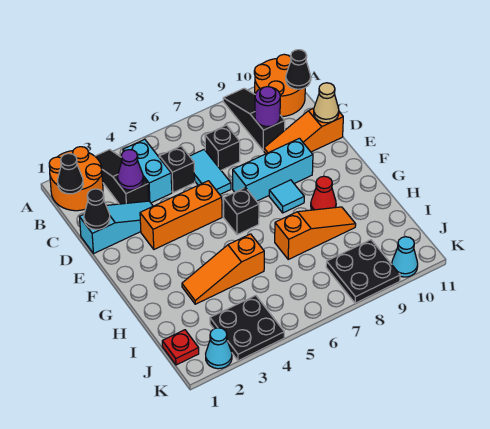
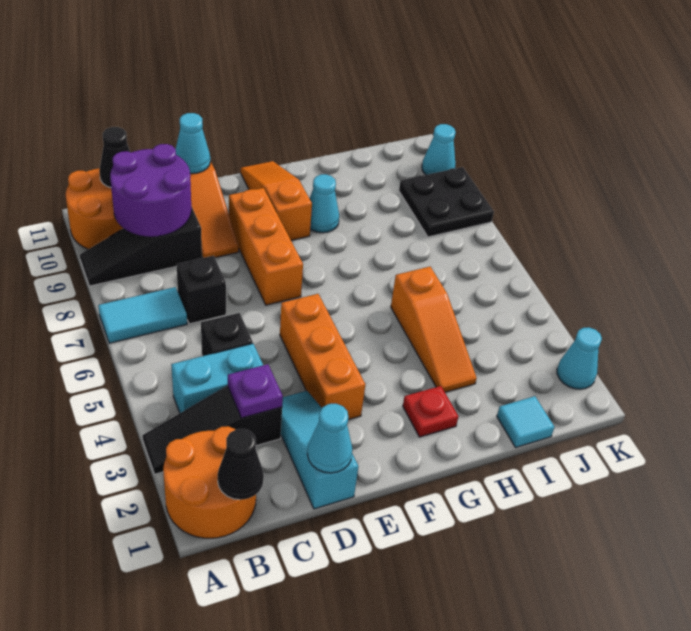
purple cone C3 level 2 -> purple plate C3 level 2
cyan tile C6:D6 level 1 -> cyan tile A7:B7 level 1
purple round brick C9 level 2 -> purple round brick B9:C10 level 2
black cone D1 level 2 -> cyan cone D1 level 2
tan cone D11 level 2 -> cyan cone D11 level 2
cyan brick E7:E9 level 1 -> orange brick E7:E9 level 1
black brick F6 level 1 -> none
cyan tile F8 level 1 -> cyan tile I1 level 1
red cone G9 level 1 -> cyan cone G9 level 1
orange slope H7:H9 level 1 top 7 -> orange slope F9:F11 level 1 top 9
red plate J1 level 1 -> red plate G2 level 1
black plate J3:K4 level 1 -> none

